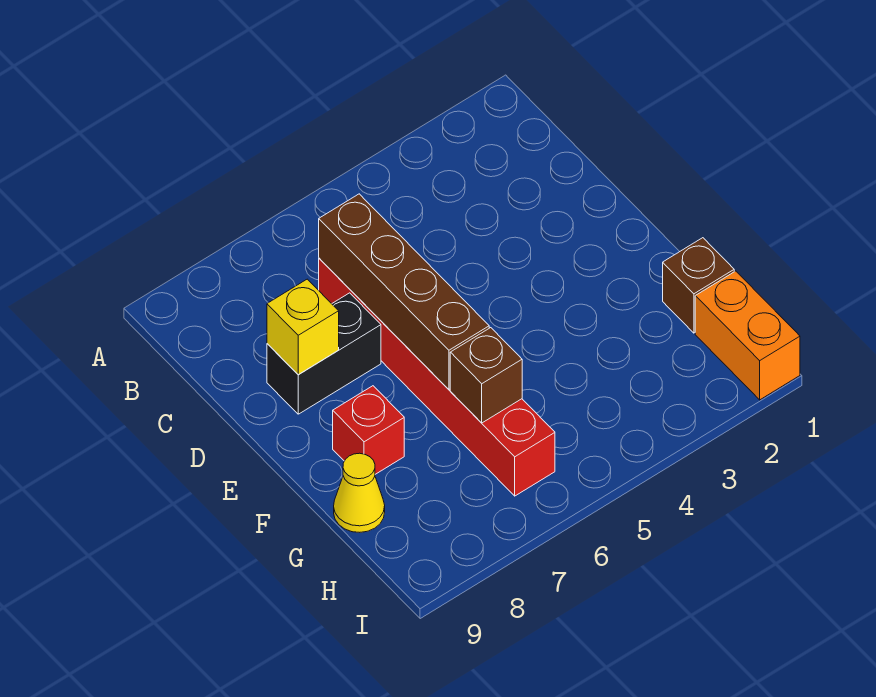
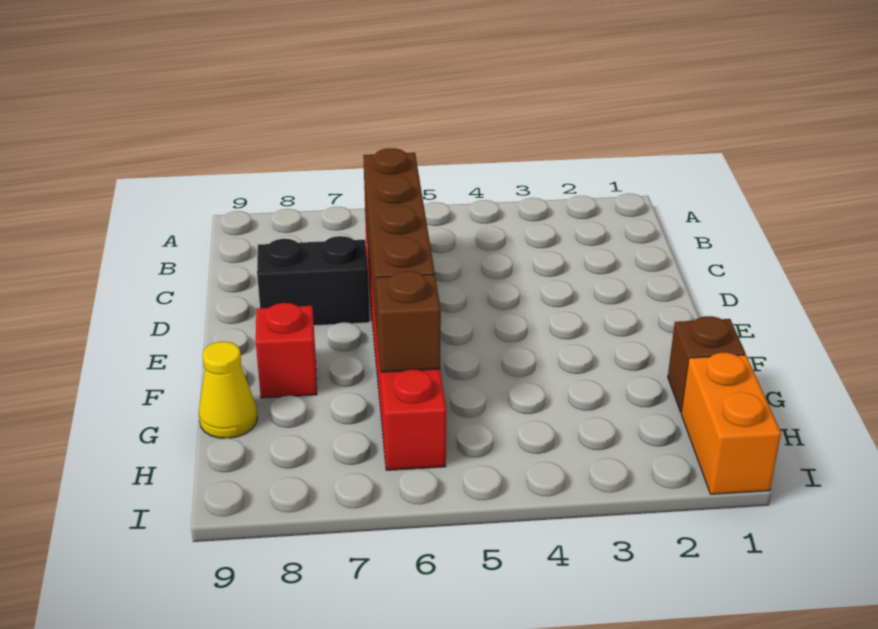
yellow brick D8 level 2 -> none

